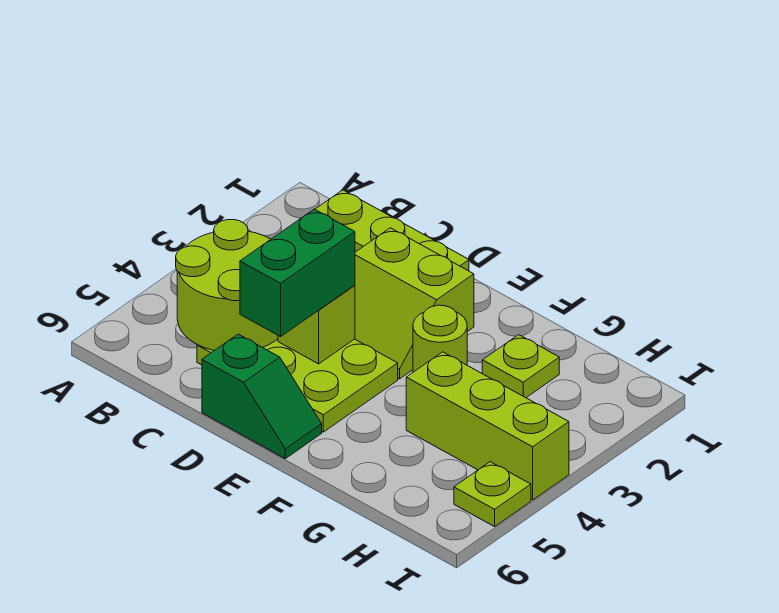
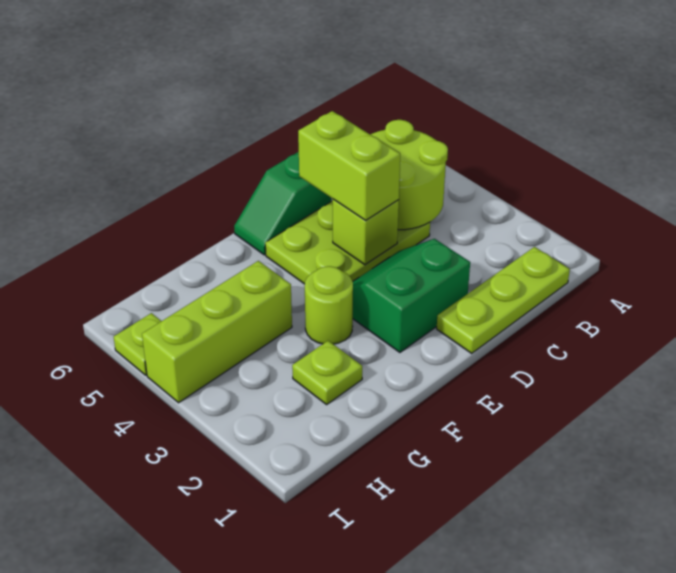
lime slope D2:E3 level 1 top 2 -> green slope D2:E3 level 1 top 2
green brick D4:D5 level 3 -> lime brick D4:D5 level 3

